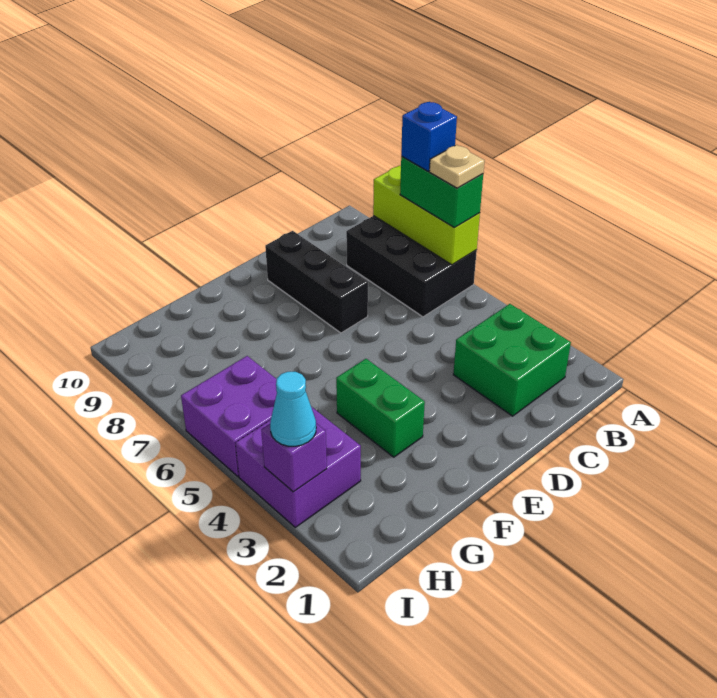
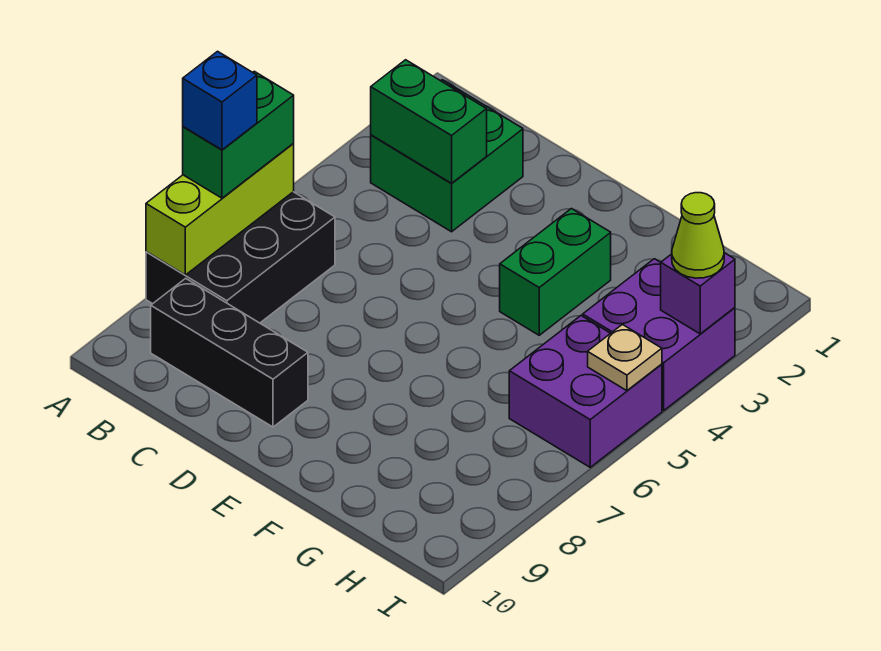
tan plate A6 level 4 -> tan plate I5 level 2
none -> green brick B3:C3 level 2
black brick D7:D9 level 1 -> black brick B9:D9 level 1
cyan cone I3 level 3 -> lime cone I3 level 3

